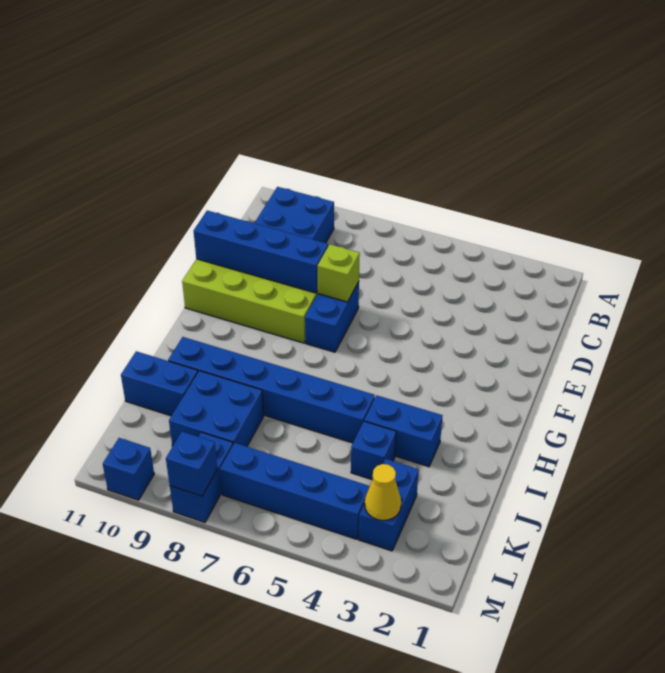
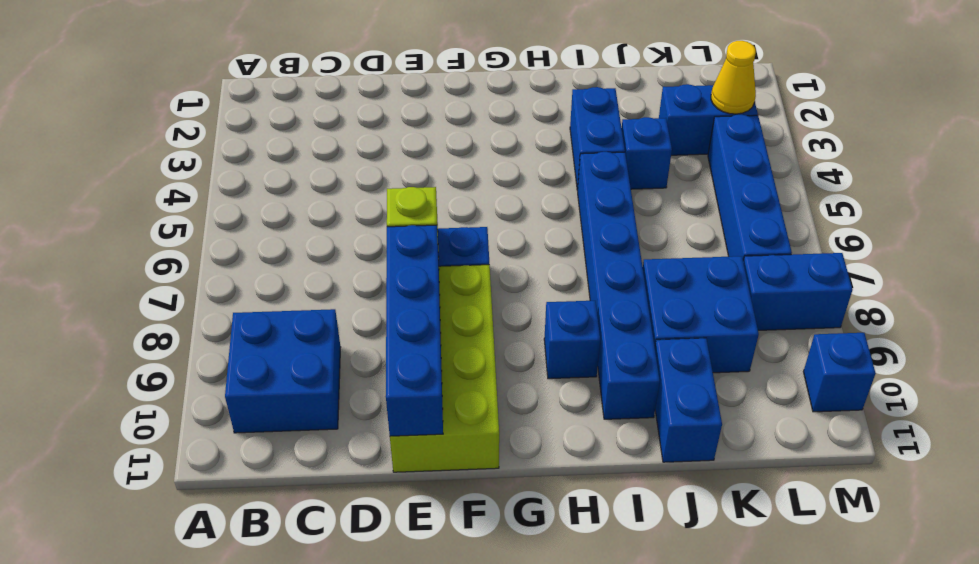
blue brick M8 level 2 -> blue brick H9 level 1

